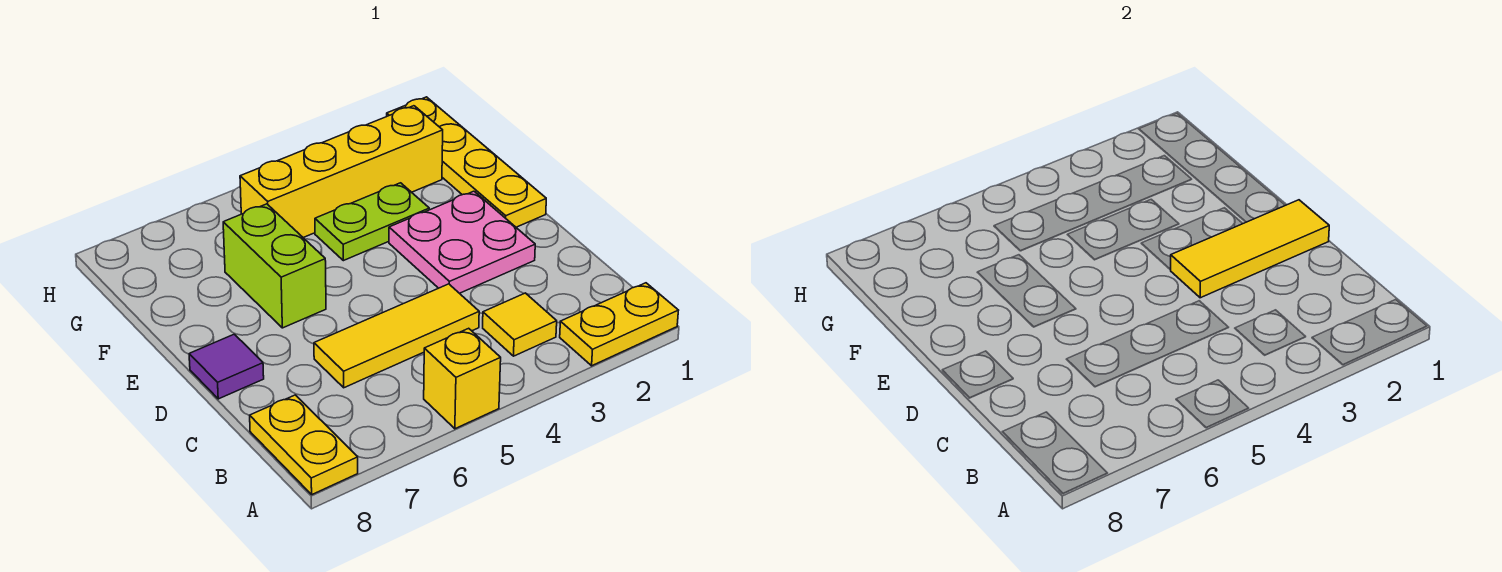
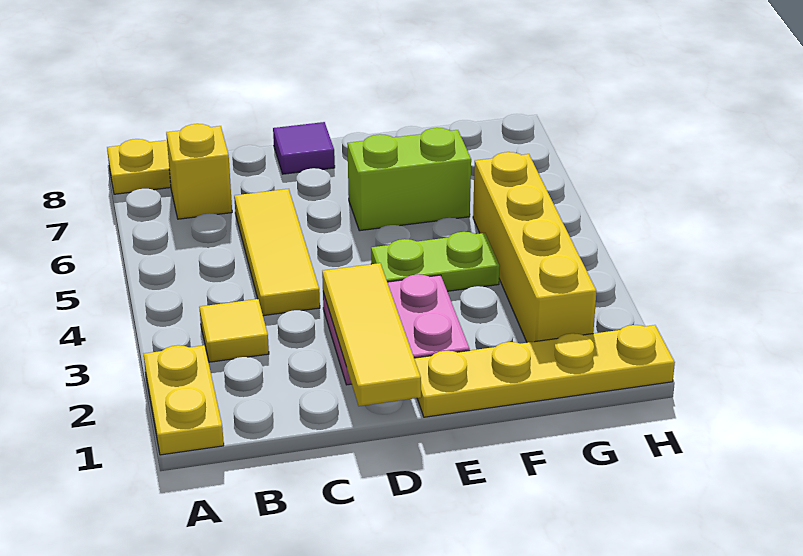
yellow brick A5 level 1 -> yellow brick B7 level 1
lime plate F3:F4 level 1 -> lime plate E4:F4 level 1

